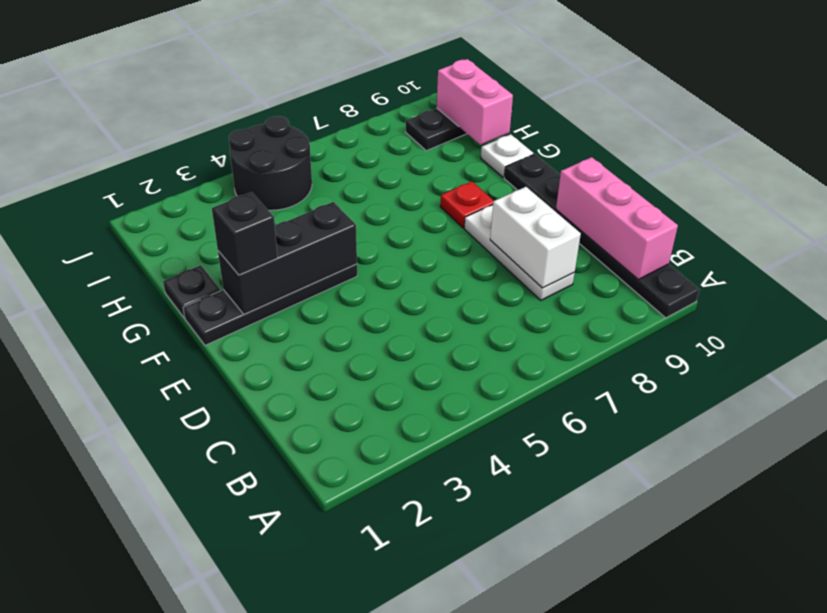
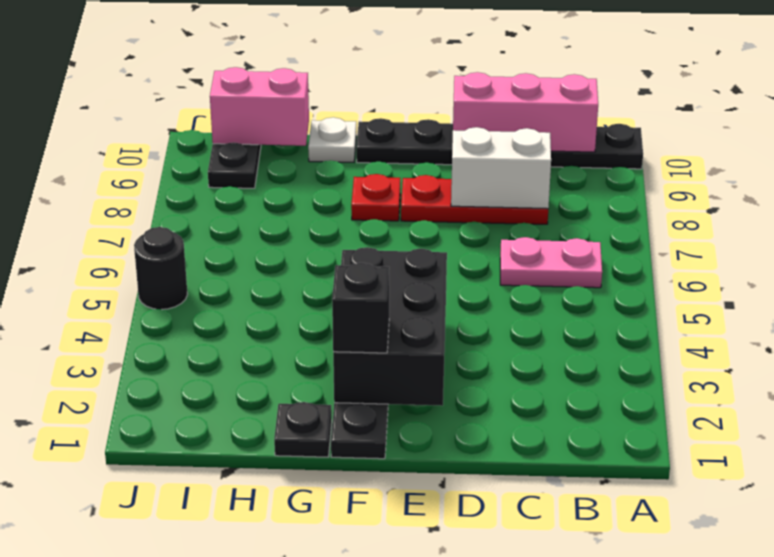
none -> pink plate B6:C6 level 1
white plate C8:E8 level 1 -> red plate C8:E8 level 1
black brick F2:F4 level 2 -> black brick E2:F4 level 2
black round brick I4:J5 level 1 -> black round brick J5 level 1

